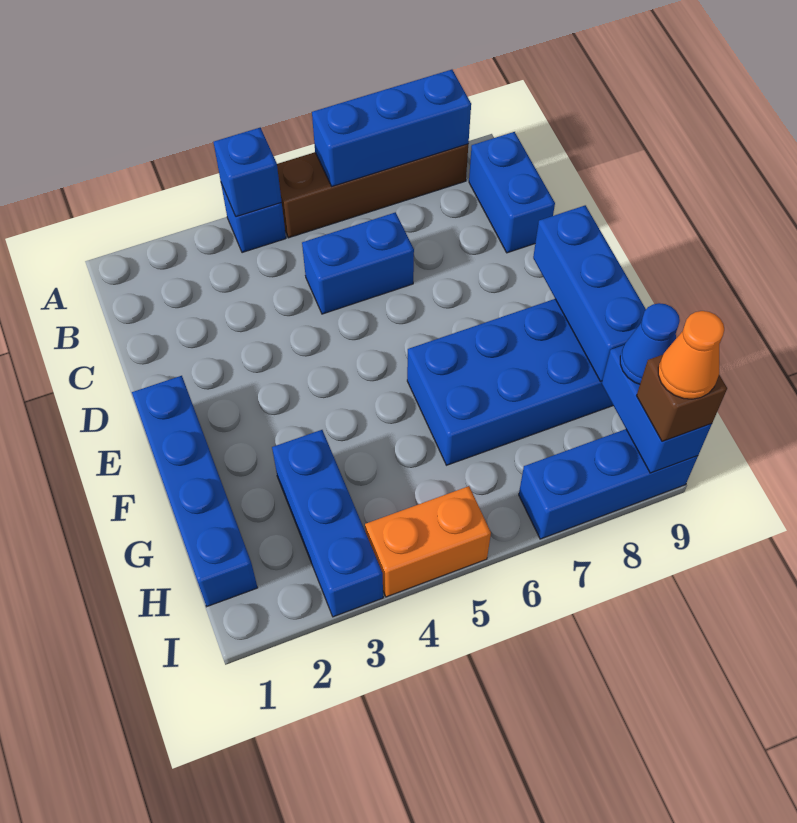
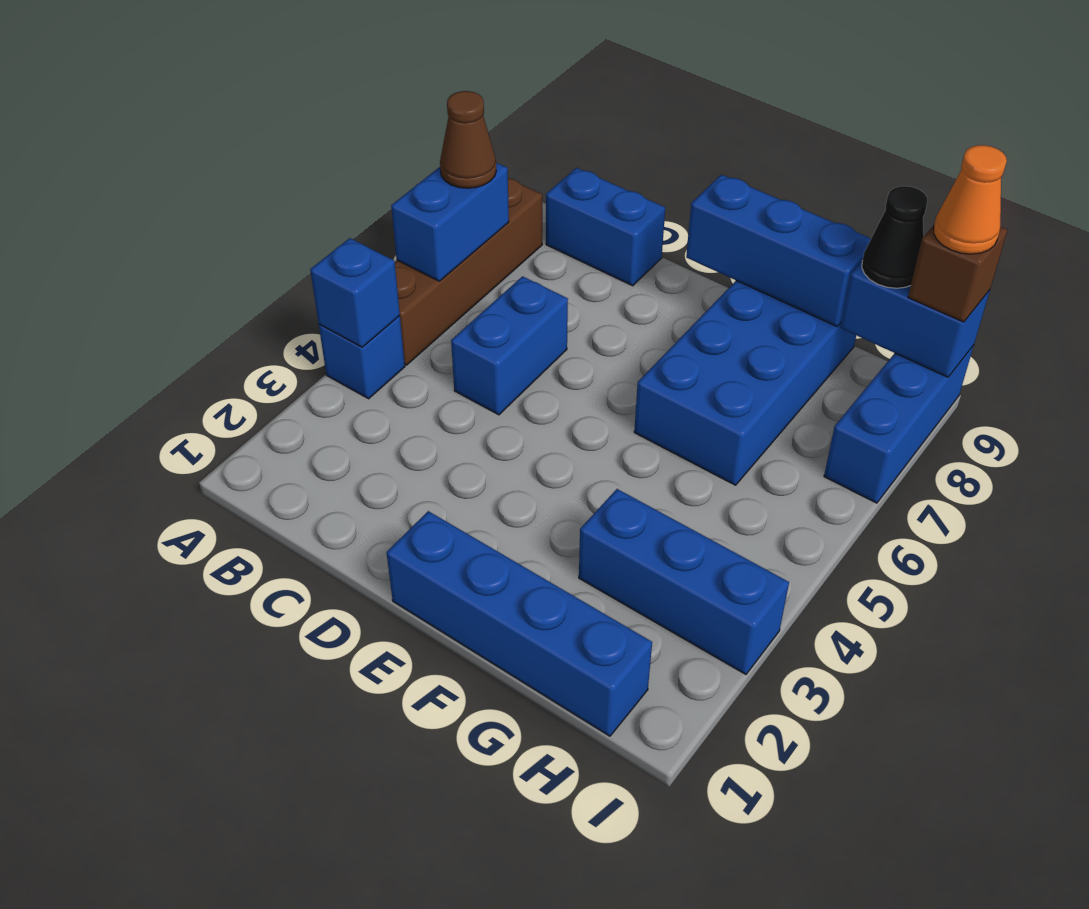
blue brick A6:A8 level 2 -> blue brick A6:A7 level 2
none -> brown cone A7 level 3
blue cone H9 level 3 -> black cone H9 level 3
orange brick I4:I5 level 1 -> none

